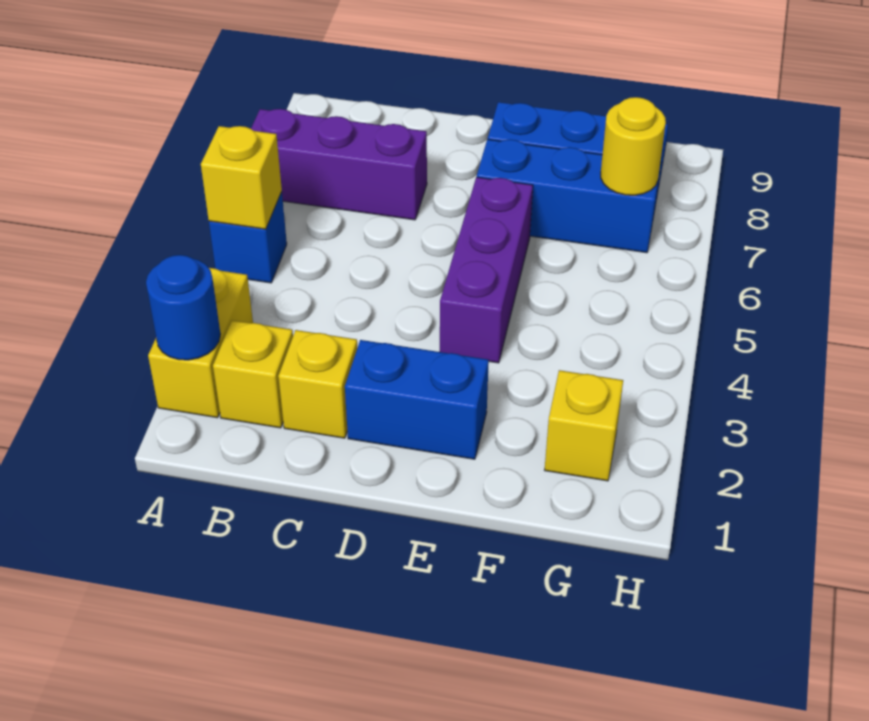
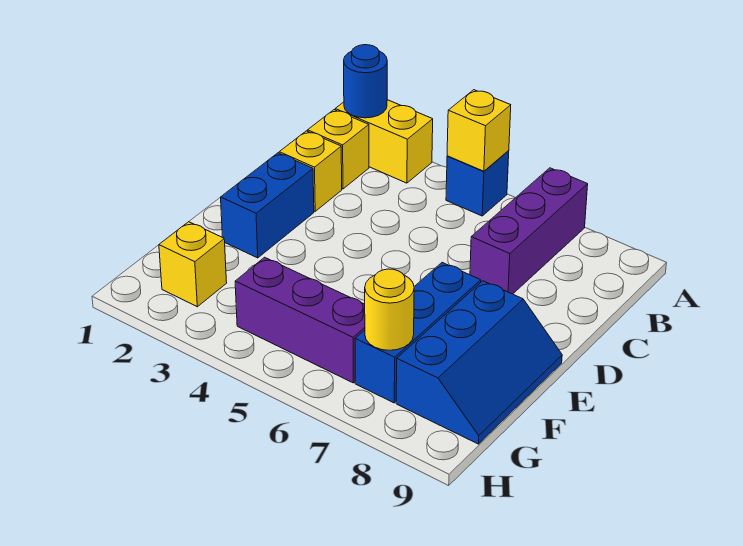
purple brick E4:E6 level 1 -> purple brick G4:G6 level 1

